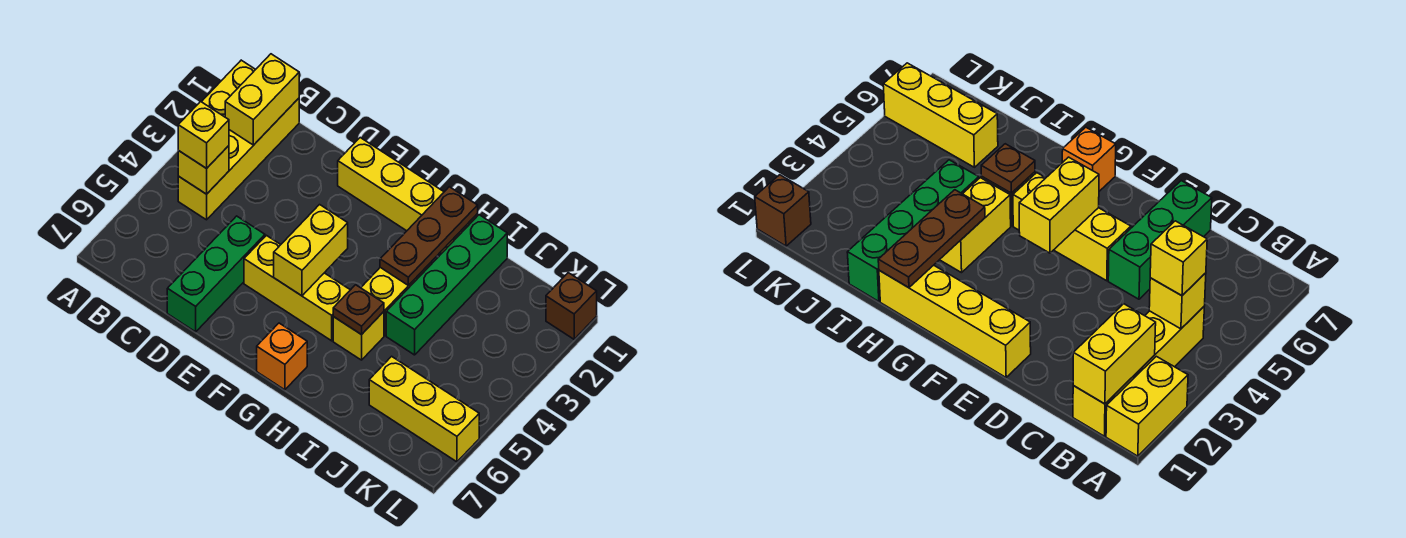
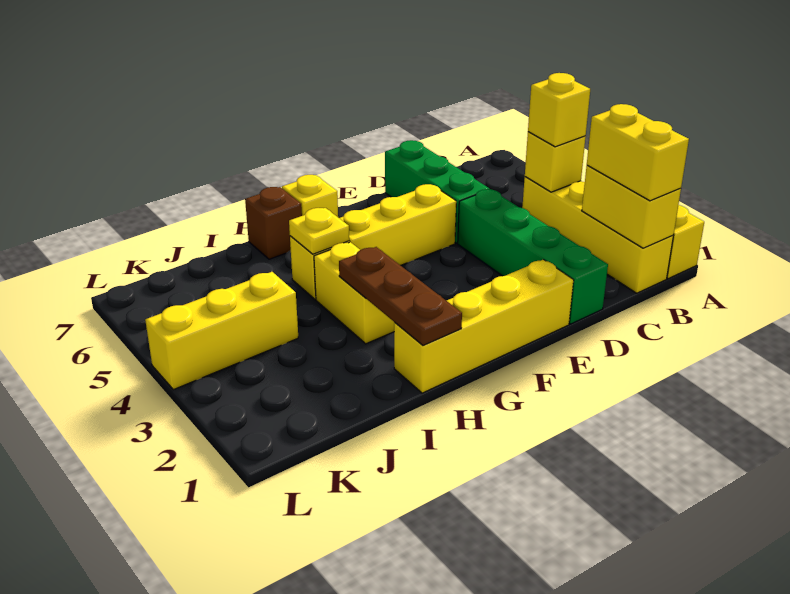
yellow brick F4:F5 level 2 -> yellow brick B1:B2 level 3
orange brick G7 level 1 -> yellow brick G7 level 1
brown plate H5 level 2 -> yellow plate H5 level 2
green brick I1:I4 level 1 -> green brick D1:D4 level 1
yellow brick J6:L6 level 1 -> yellow brick J4:L4 level 1
brown brick L1 level 1 -> brown brick H7 level 1

